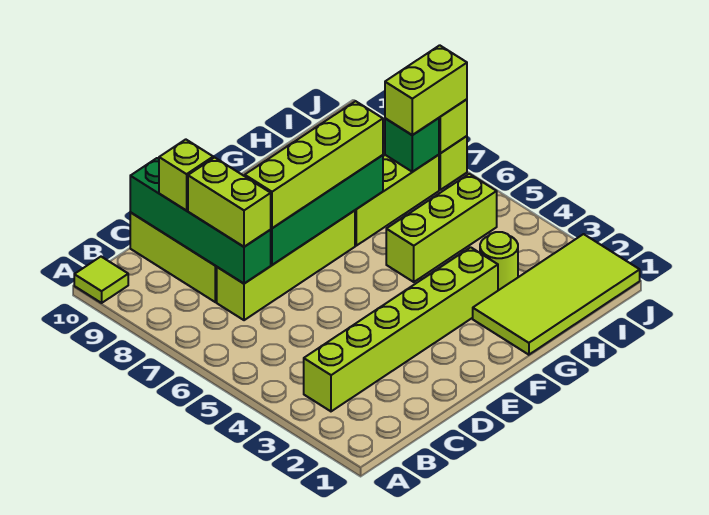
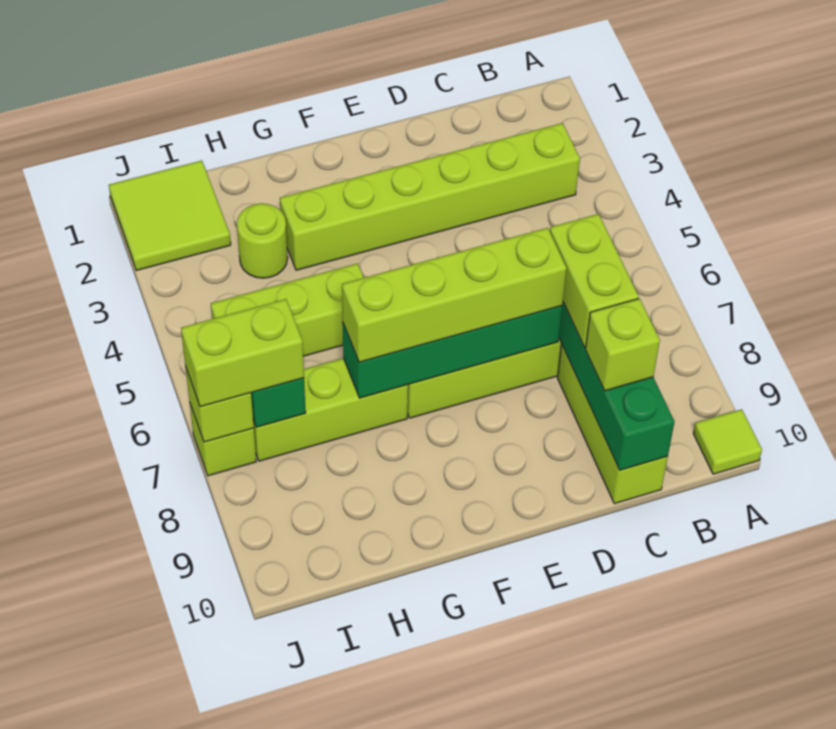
lime tile G1:J2 level 1 -> lime tile I1:J2 level 1

